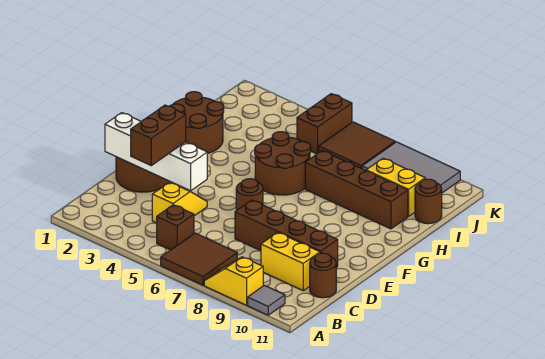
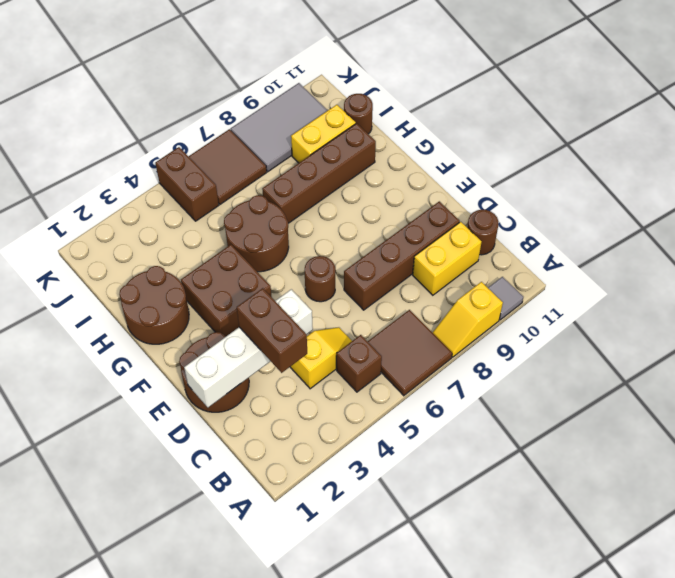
yellow slope C4:D4 level 1 top C -> yellow slope C4:C5 level 1 top 4
none -> brown brick F3:G4 level 1

